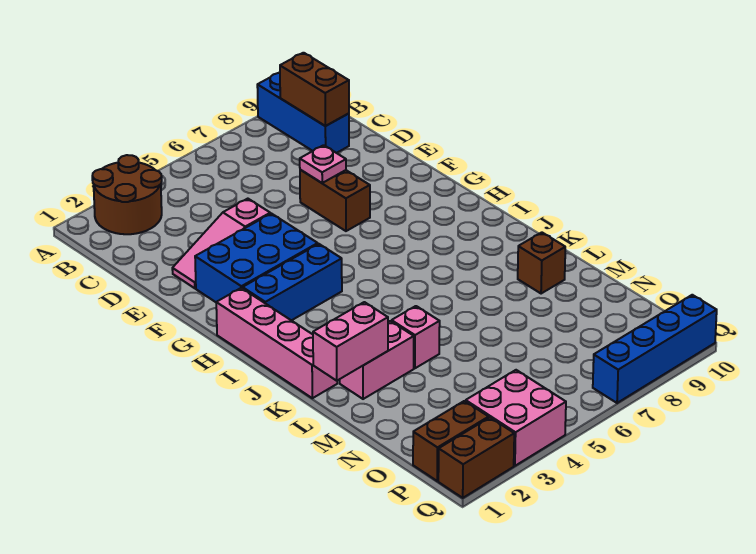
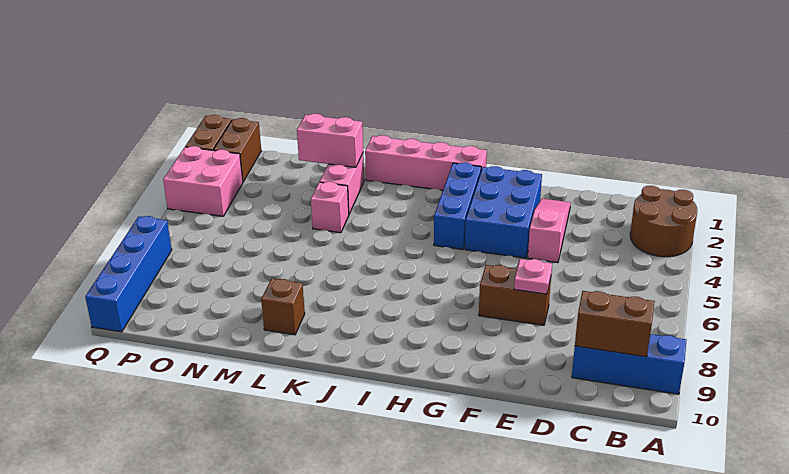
pink brick L1:L2 level 2 -> pink brick L2:M2 level 2

